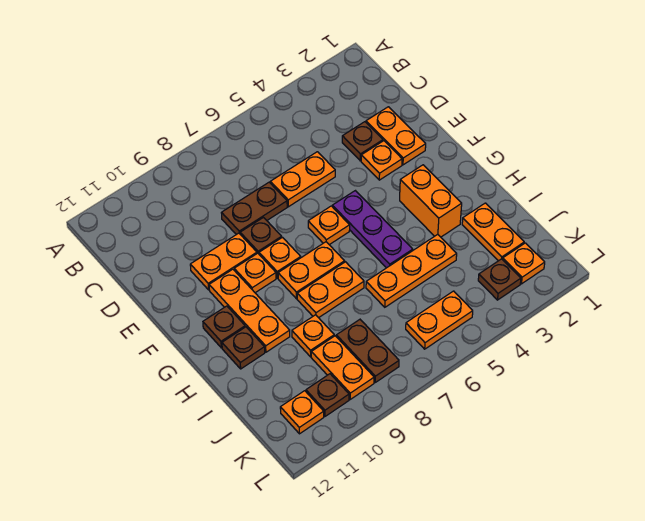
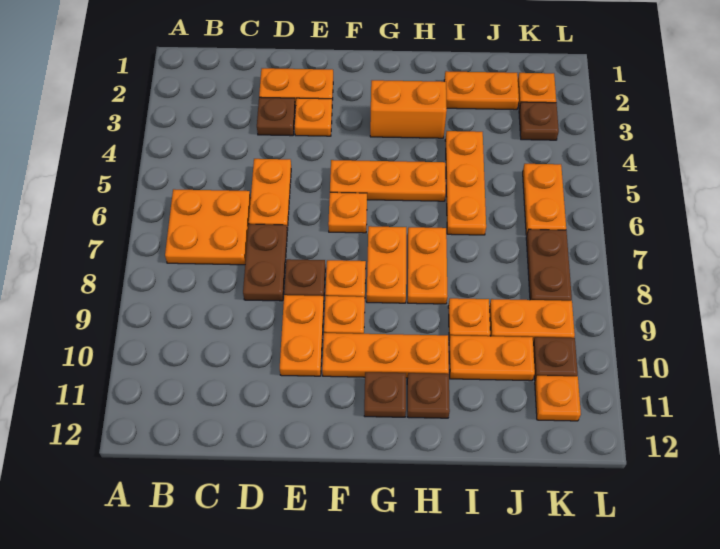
none -> orange plate B6:C7 level 1
purple plate F5:H5 level 1 -> orange plate F5:H5 level 1
none -> orange plate I10:J10 level 1
brown plate J8:K8 level 1 -> brown plate K7:K8 level 1

